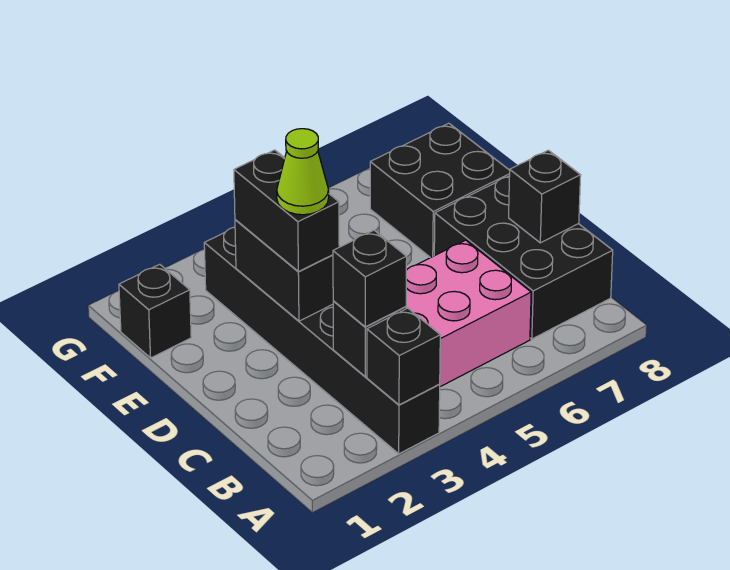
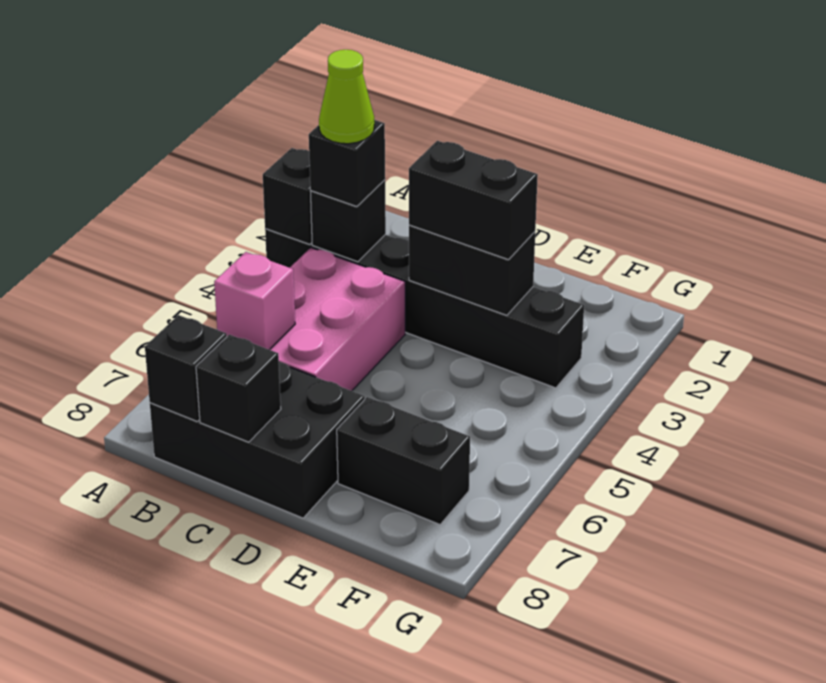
none -> pink brick B6 level 2
lime cone D3 level 4 -> lime cone B3 level 4
black brick E7:F8 level 1 -> black brick E7:F7 level 1
black brick F1 level 1 -> black brick B8 level 2

